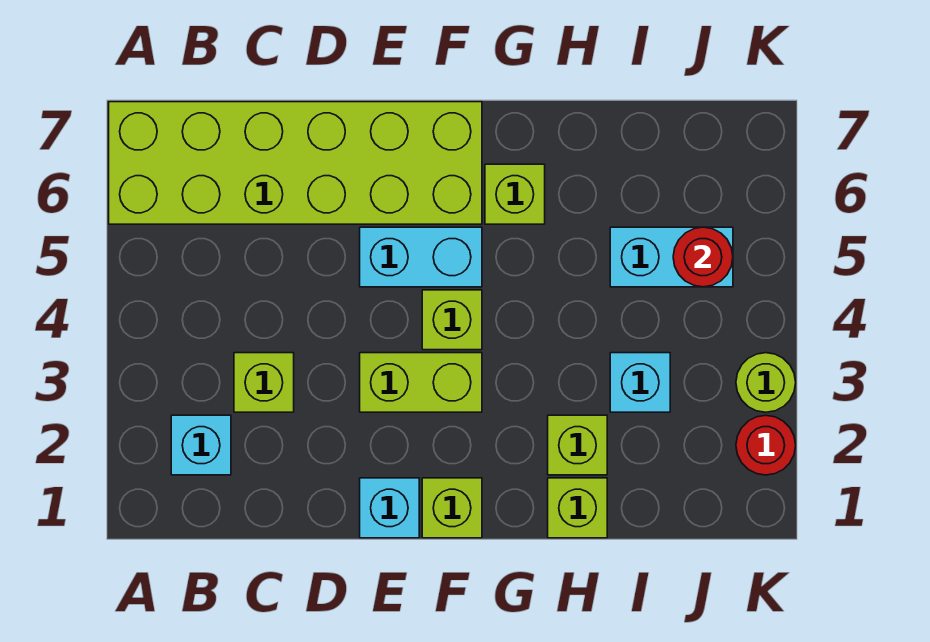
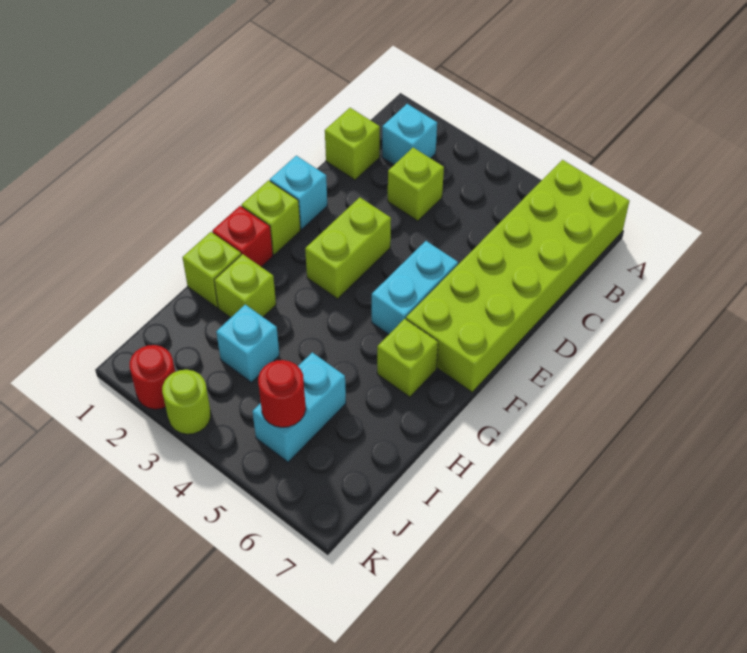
lime brick F4 level 1 -> lime brick C1 level 1
none -> red brick G1 level 1

